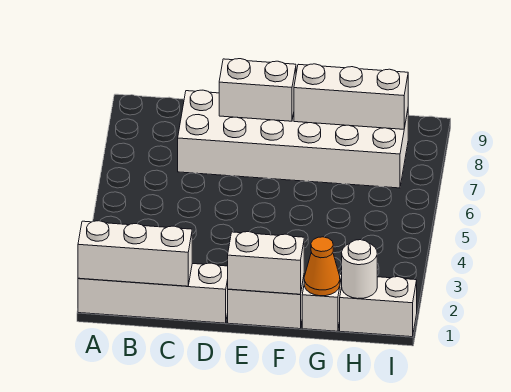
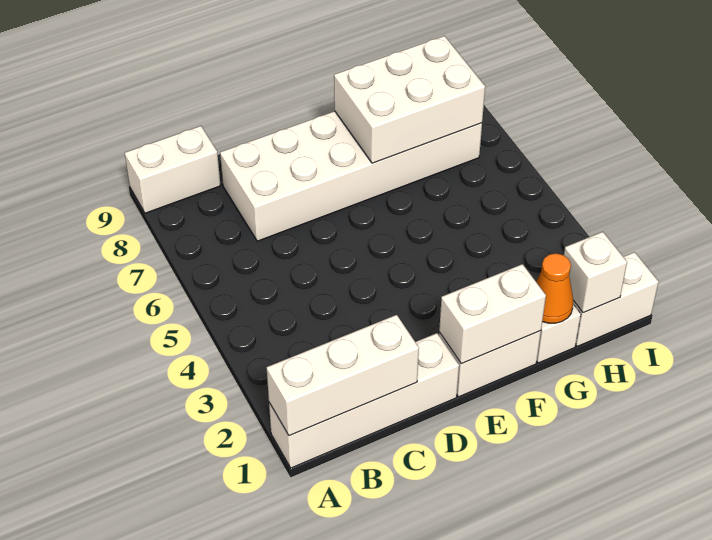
white brick D8:E8 level 2 -> white brick A9:B9 level 1
white brick F8:H8 level 2 -> white brick F7:H8 level 2
white round brick H1 level 2 -> white brick H1 level 2

